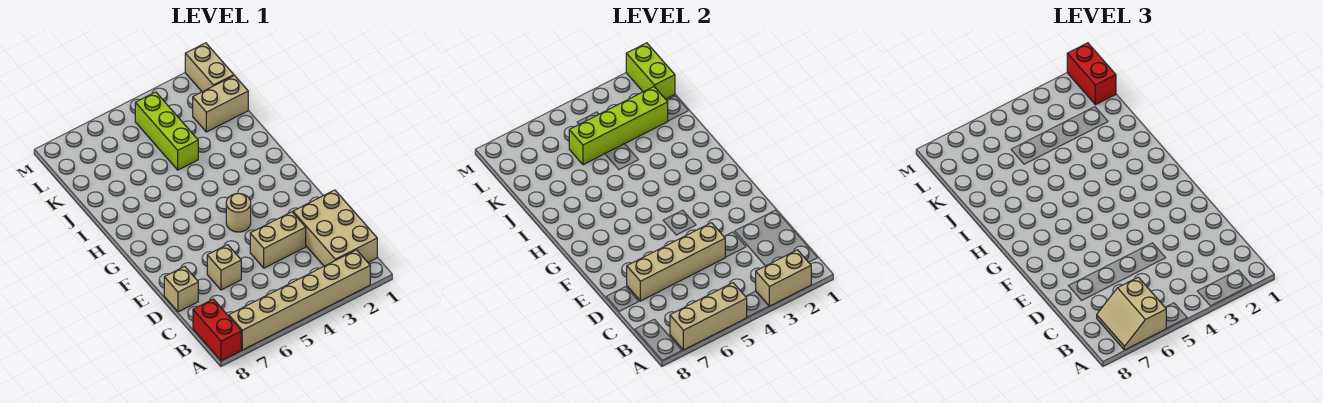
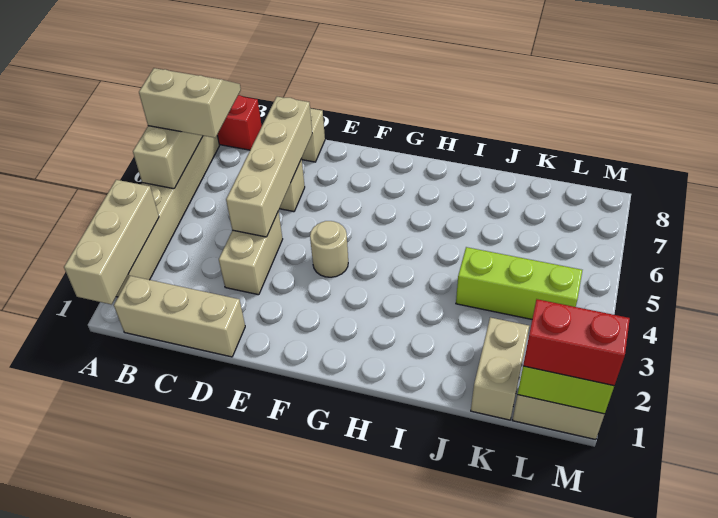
tan brick A2:A3 level 2 -> tan brick A1:A3 level 2
tan brick B1:D2 level 1 -> tan brick B1:D1 level 1
lime brick K2:K5 level 2 -> none

